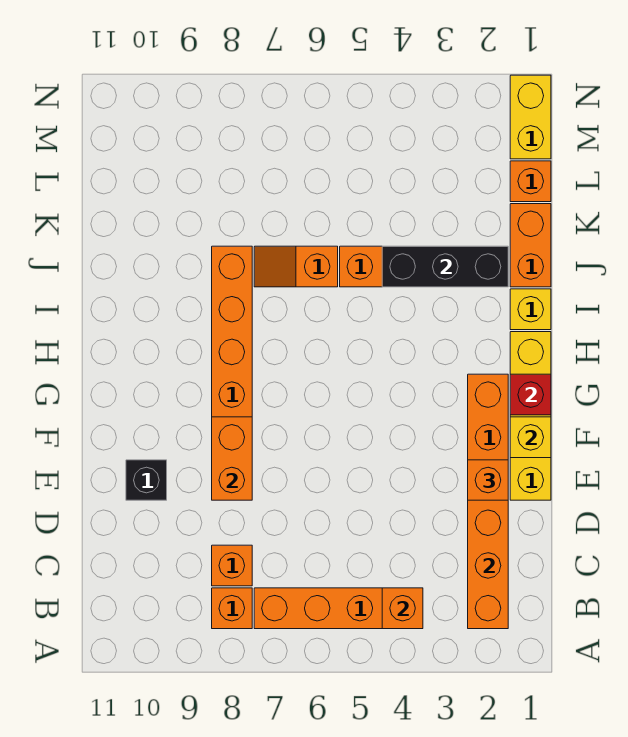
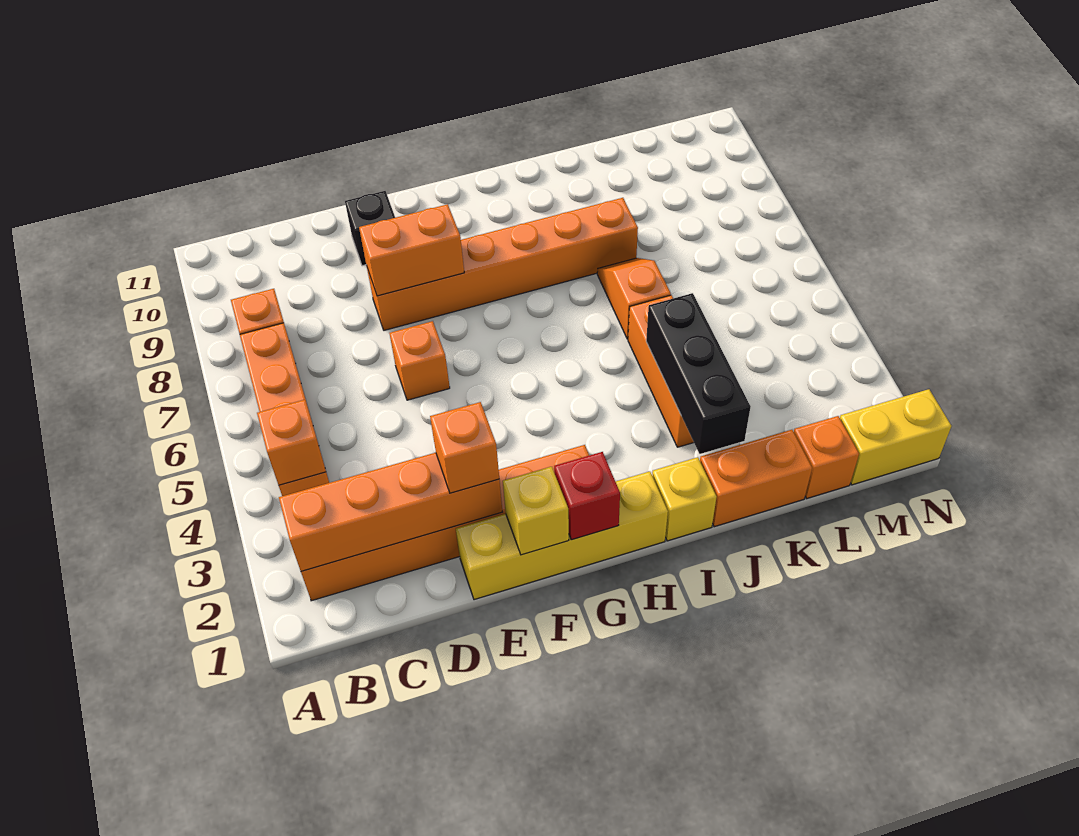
orange brick C8 level 1 -> orange brick E6 level 1

